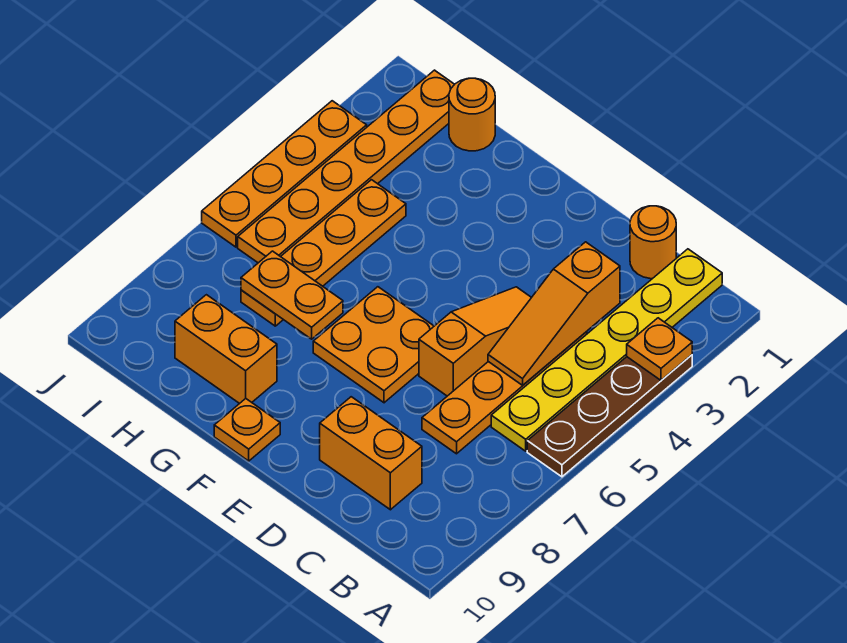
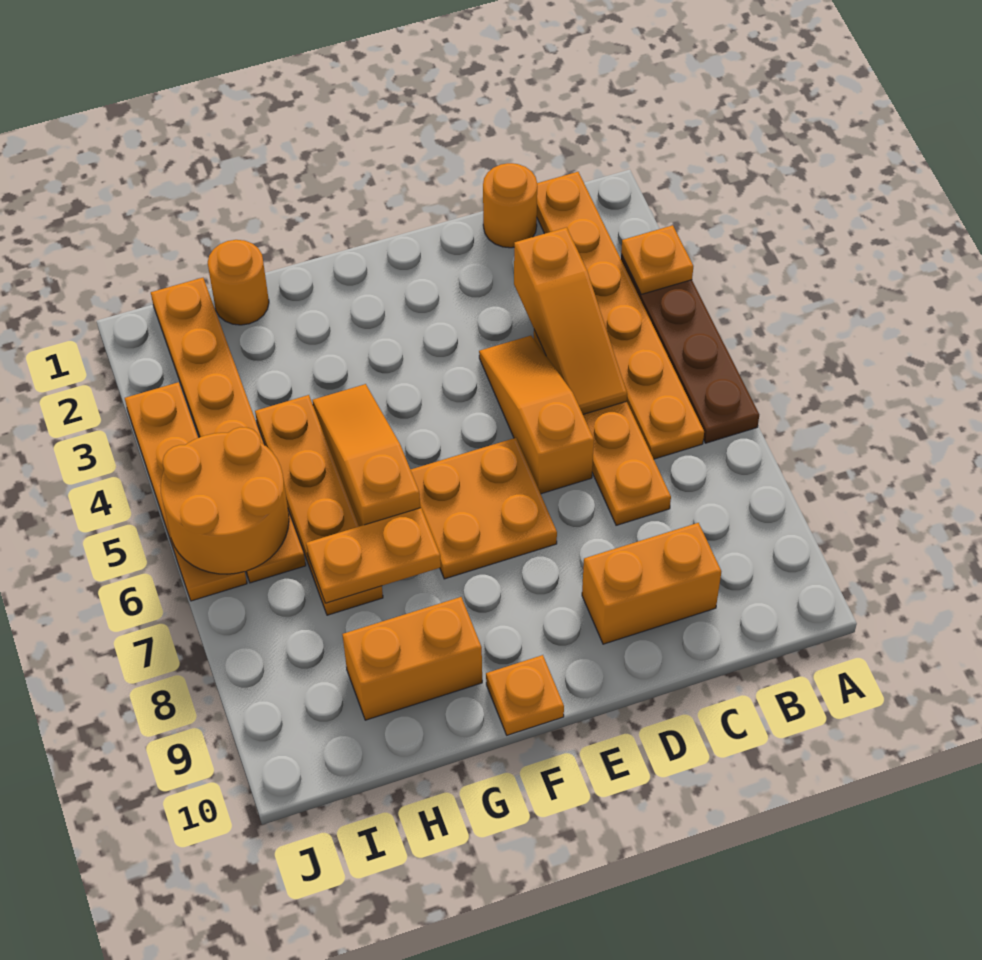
yellow plate B1:B6 level 1 -> orange plate B1:B6 level 1
none -> orange slope G4:G6 level 1 top 6
none -> orange round brick I5:J6 level 2

